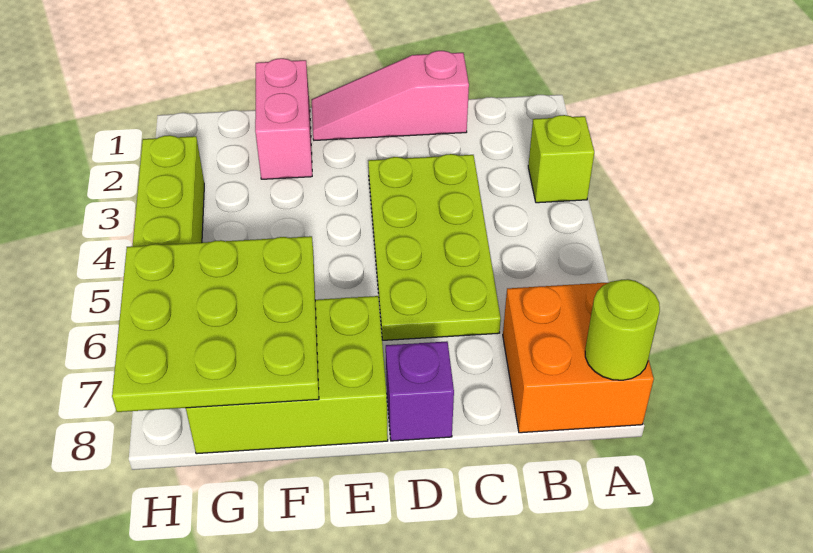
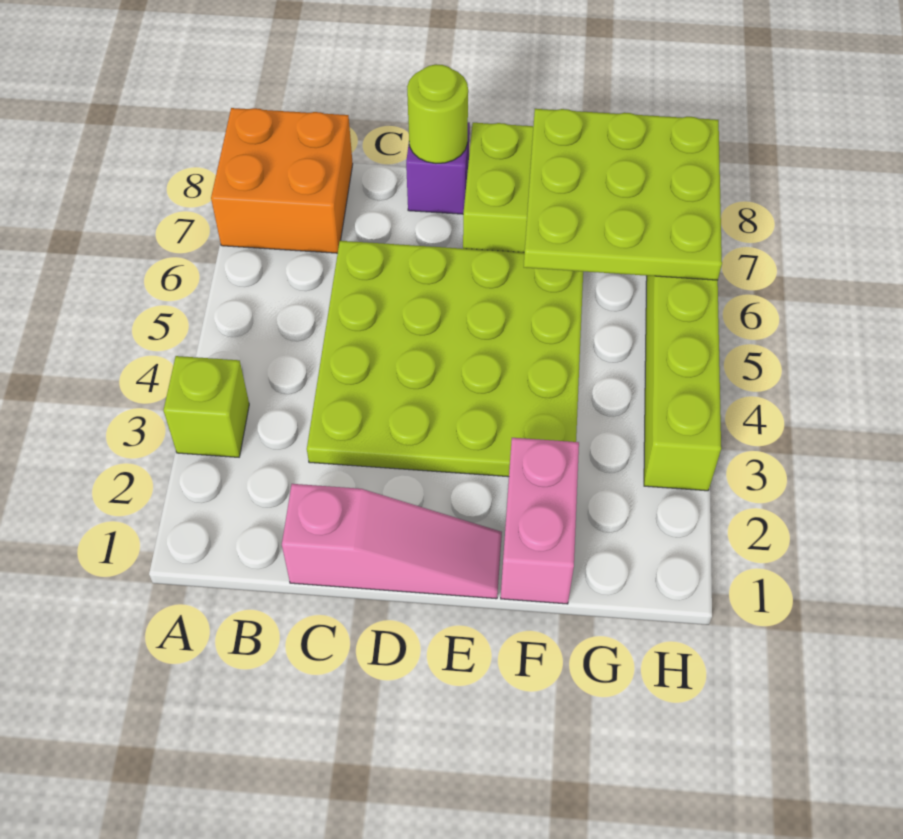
lime round brick A8 level 2 -> lime round brick D8 level 2
lime plate C3:D6 level 1 -> lime plate C3:F6 level 1

